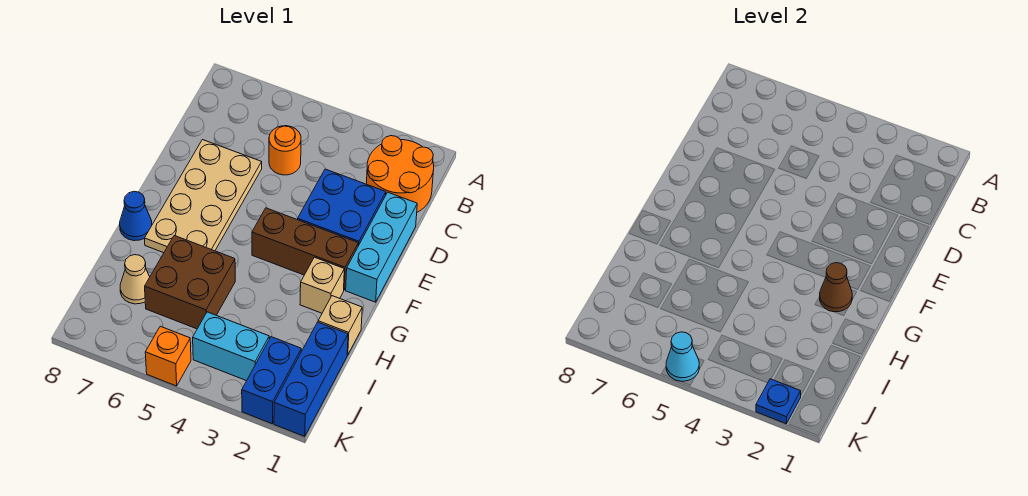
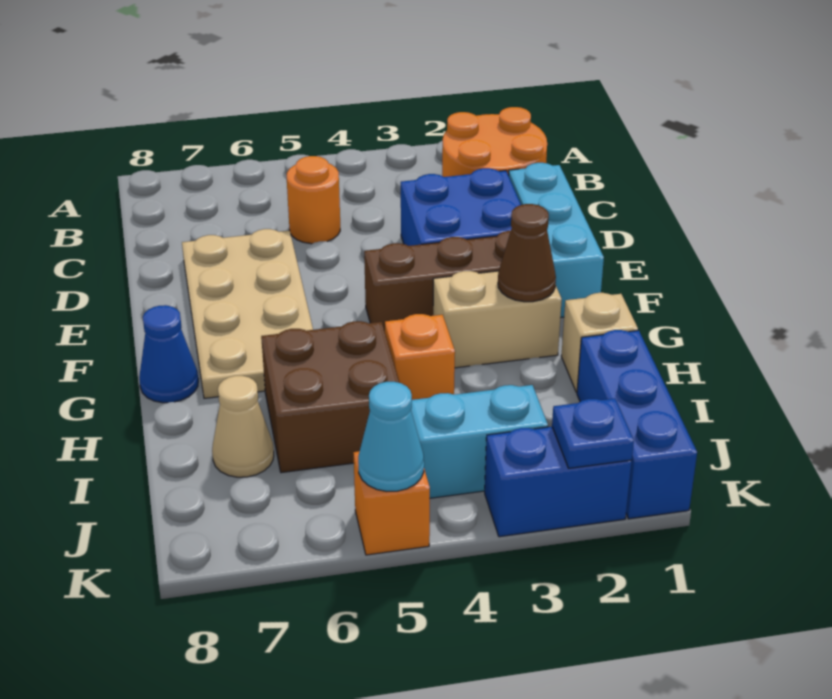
tan brick G2 level 1 -> tan brick G2:G3 level 1
none -> orange brick H4 level 1
blue brick J2:K2 level 1 -> blue brick K2:K3 level 1

